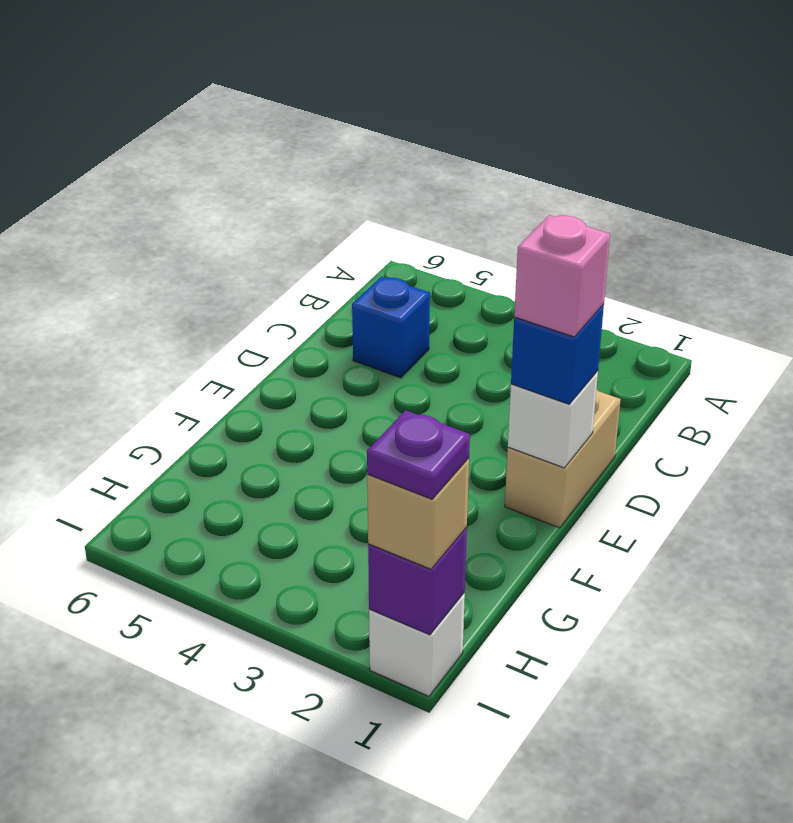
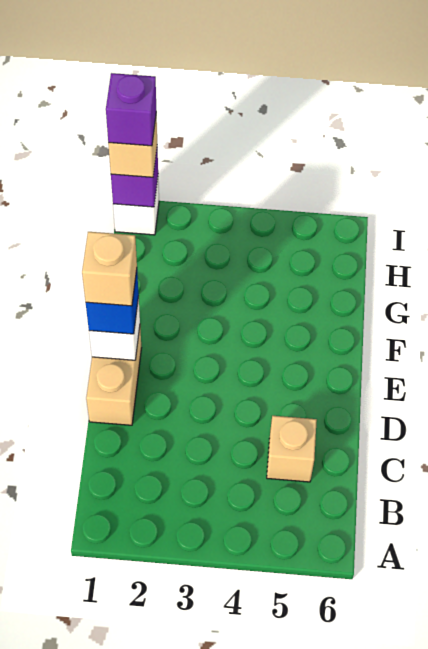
blue brick C5 level 1 -> tan brick C5 level 1
pink brick E1 level 4 -> tan brick E1 level 4
purple plate I1 level 4 -> purple brick I1 level 4

